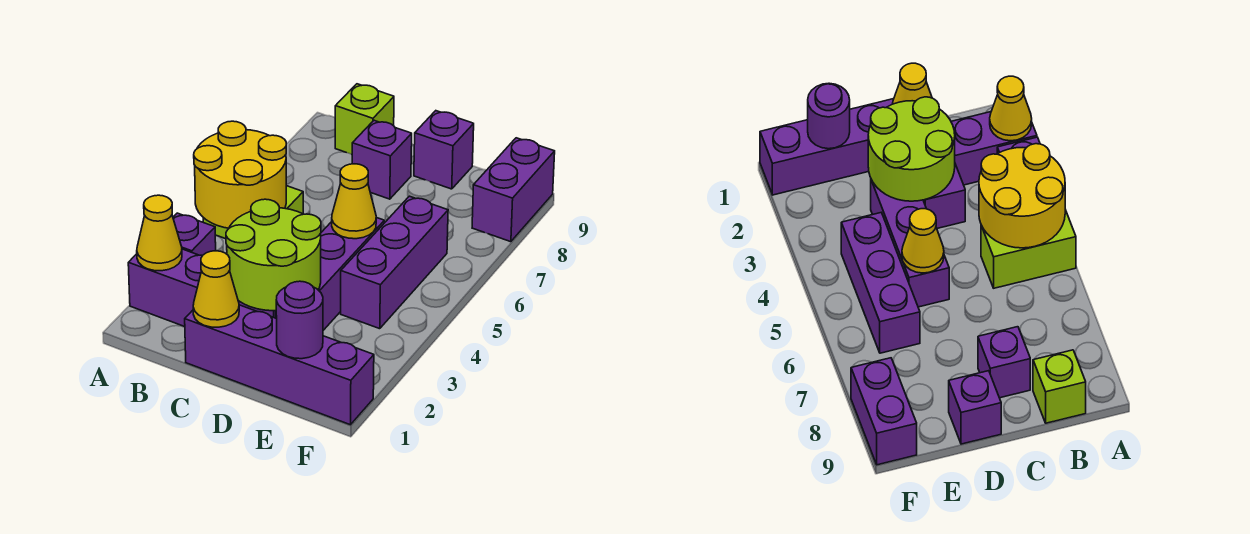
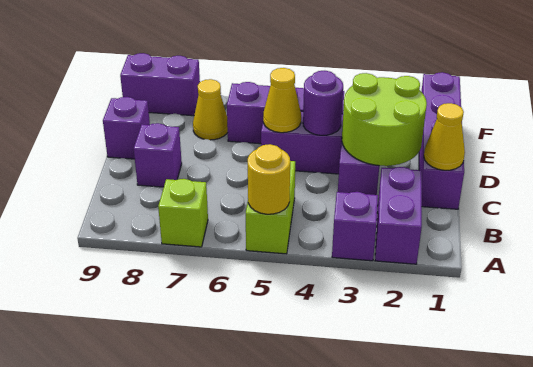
yellow cone A2 level 2 -> yellow cone E7 level 1
yellow round brick A4:B5 level 2 -> yellow round brick A5 level 2
lime brick B9 level 1 -> lime brick A7 level 1
purple round brick E1 level 2 -> purple round brick D4 level 2

